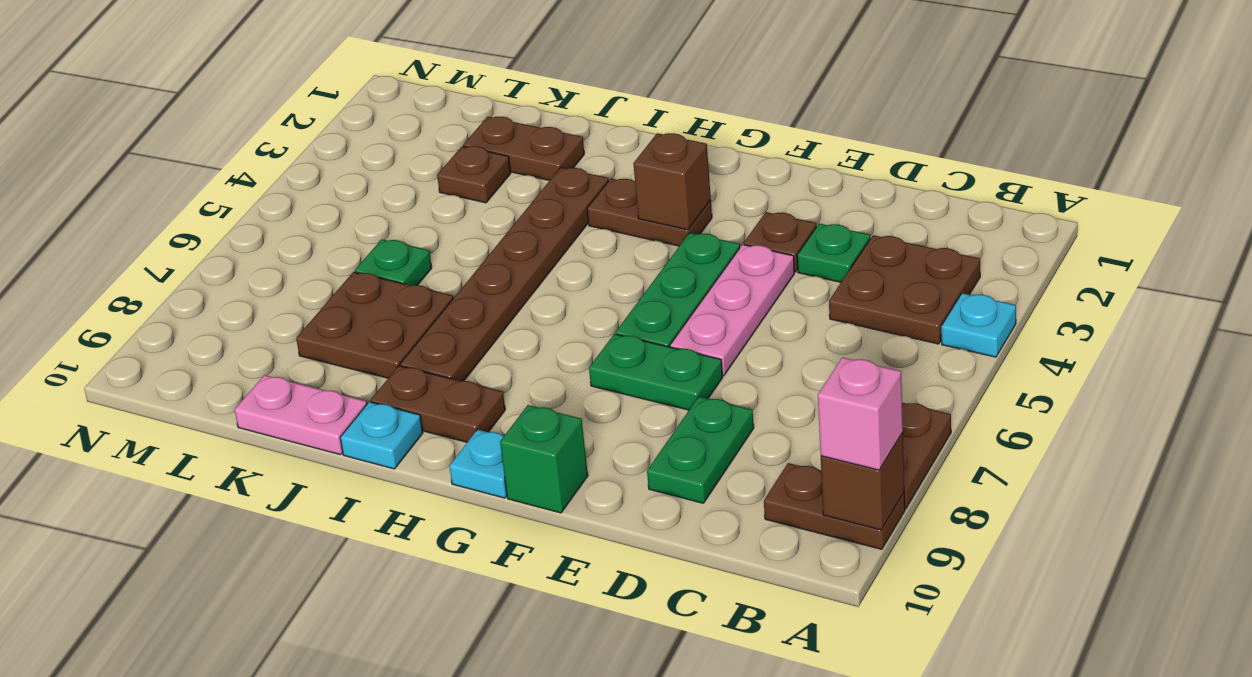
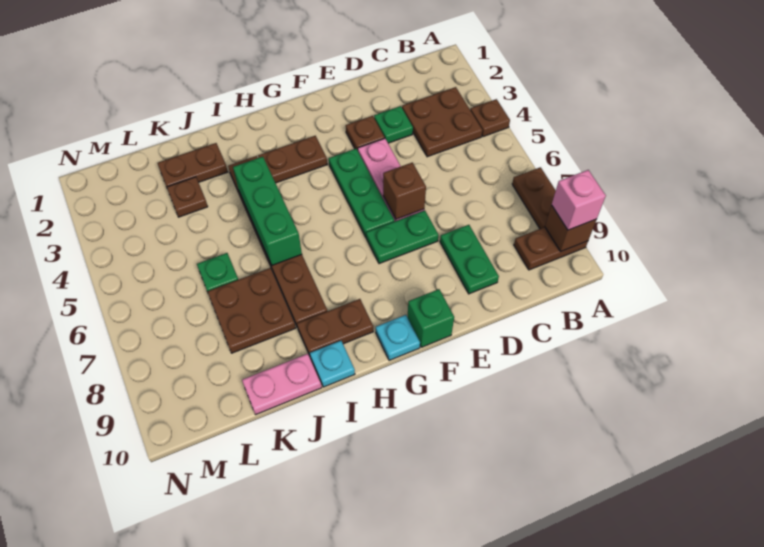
cyan plate A4 level 1 -> brown plate A4 level 1
brown brick G3 level 2 -> brown brick E6 level 2
none -> green brick I4:I6 level 2

